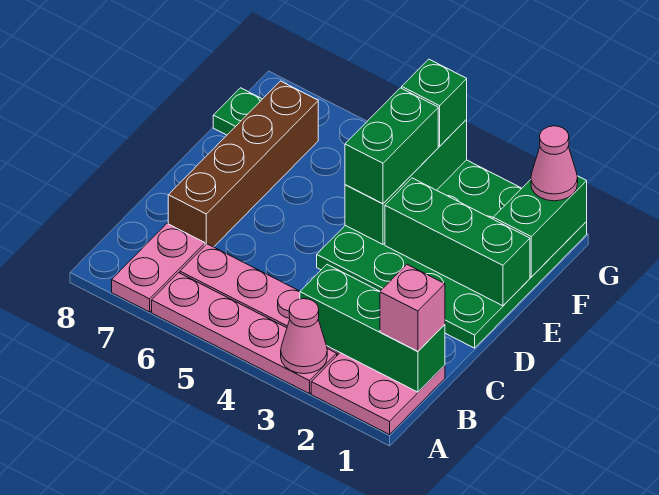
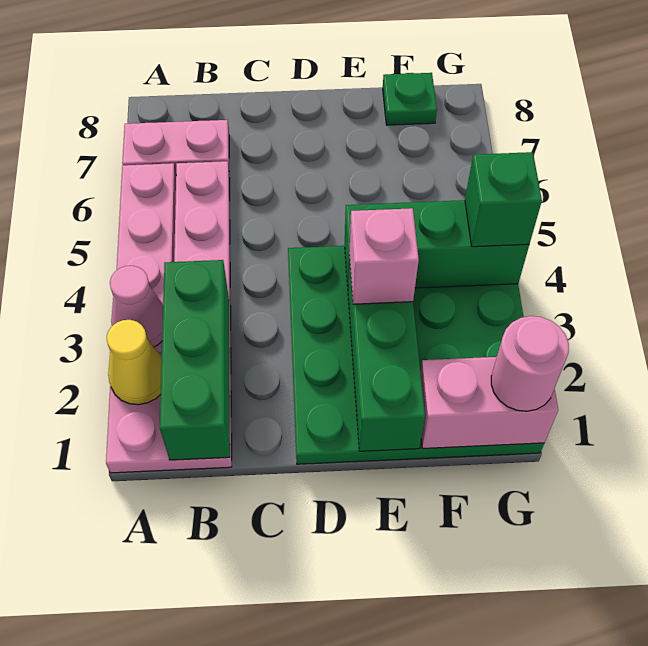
none -> yellow cone A2 level 2
pink brick B1 level 3 -> pink brick E3 level 3
brown brick C7:F7 level 1 -> none
green brick E4:F4 level 3 -> none
green brick F1:G1 level 2 -> pink brick F1:G1 level 2
pink cone G1 level 3 -> pink round brick G1 level 3

